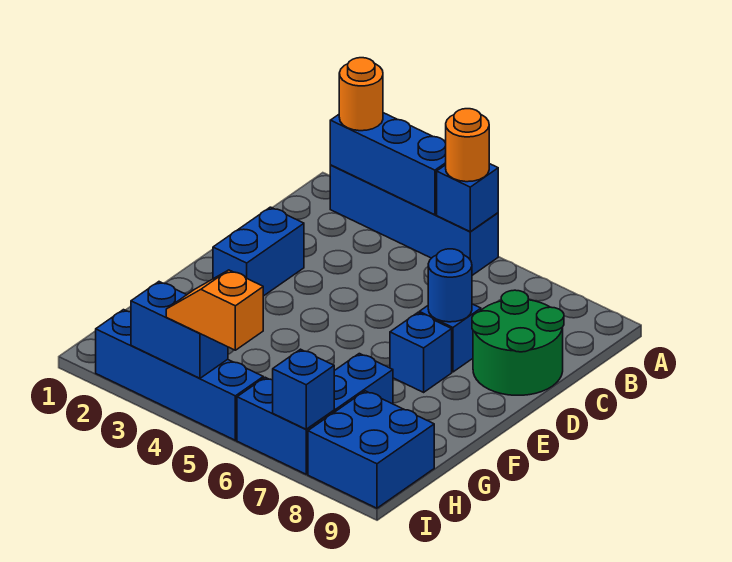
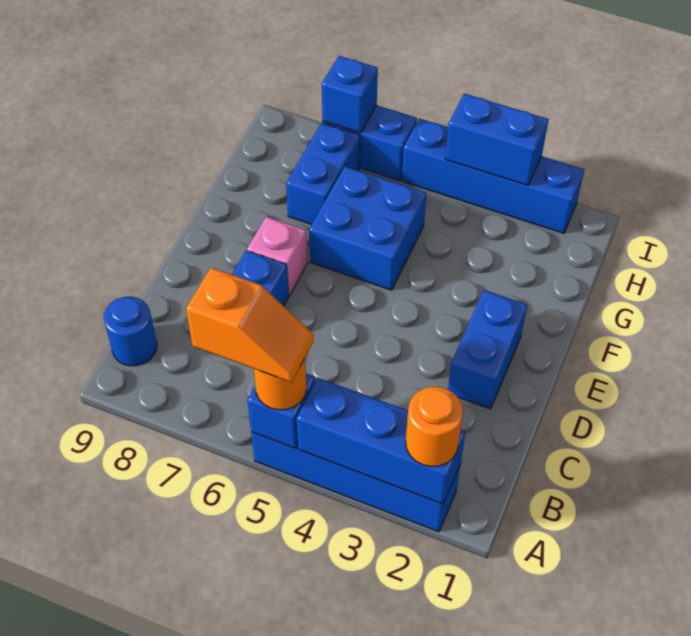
green round brick C8:D9 level 1 -> none
blue round brick D7 level 2 -> blue round brick B9 level 1
blue brick E7 level 1 -> pink brick E7 level 1
blue brick H8:I9 level 1 -> blue brick F5:G6 level 1
orange slope I4:I5 level 3 top 5 -> orange slope A5:A6 level 4 top 6

